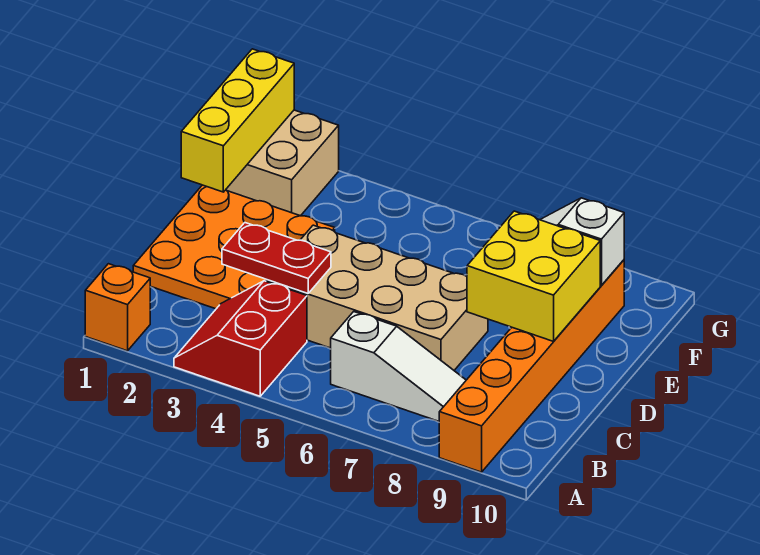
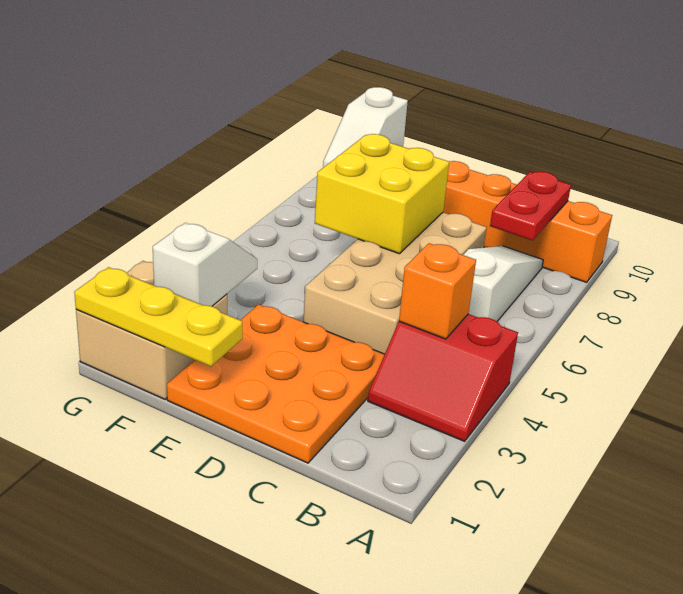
orange brick A1 level 1 -> orange brick B4 level 2
red plate C3:C4 level 2 -> red plate B8:B9 level 2
yellow brick D8:E9 level 2 -> yellow brick D6:E7 level 2
yellow brick E1:G1 level 2 -> yellow plate E1:G1 level 2
none -> white slope F2:F3 level 2 top 2

